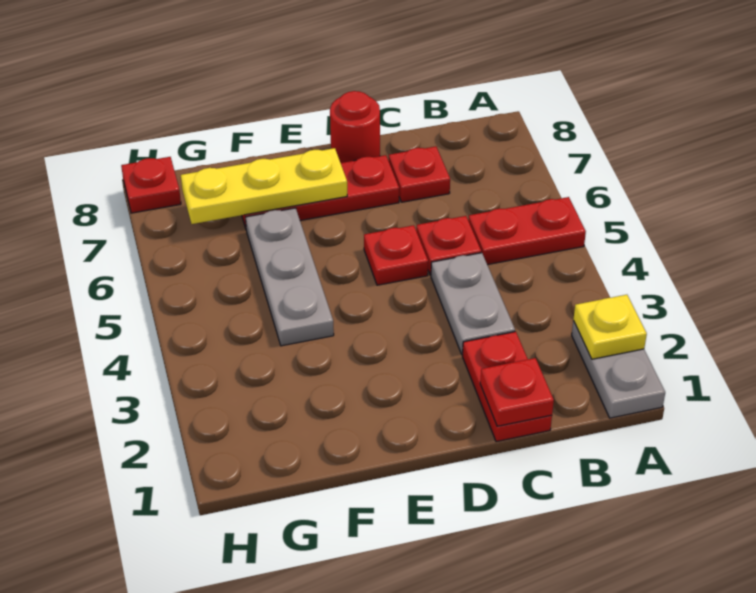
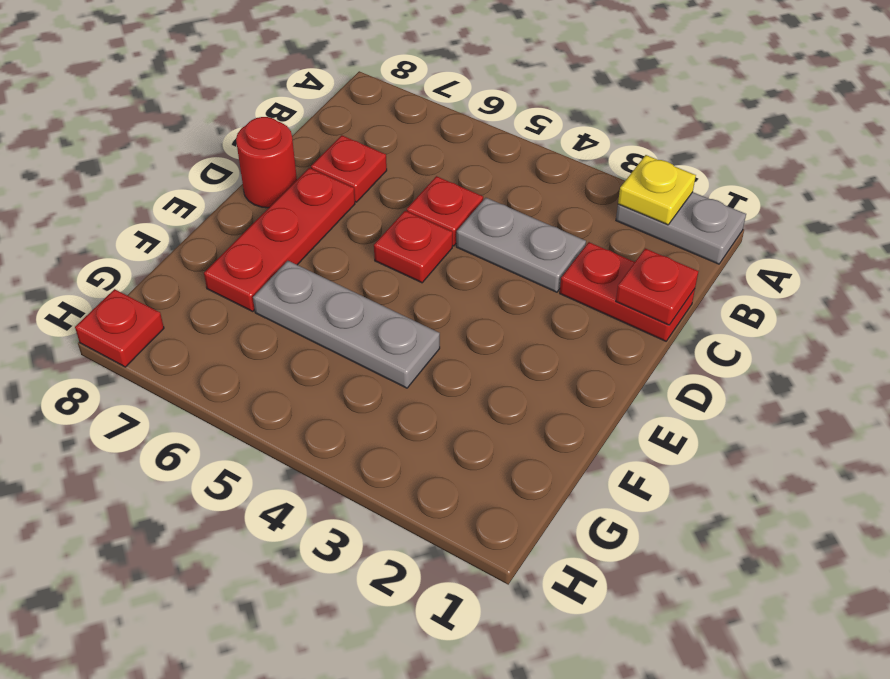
red plate A5:B5 level 1 -> none
yellow plate E7:G7 level 2 -> none

